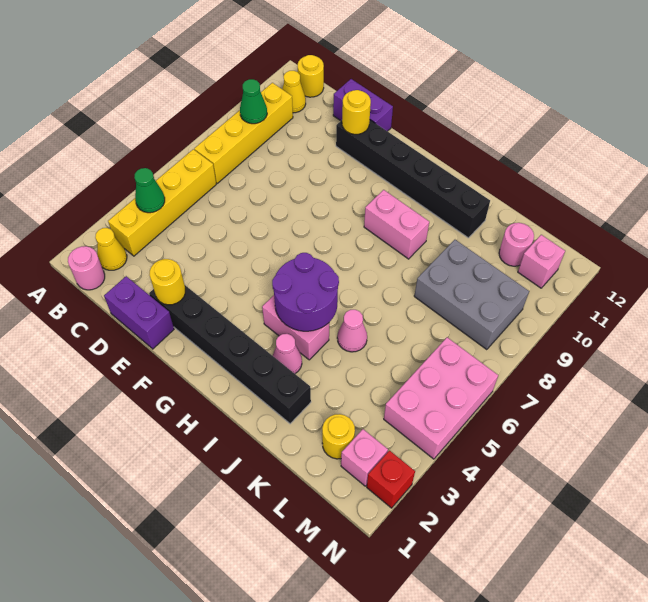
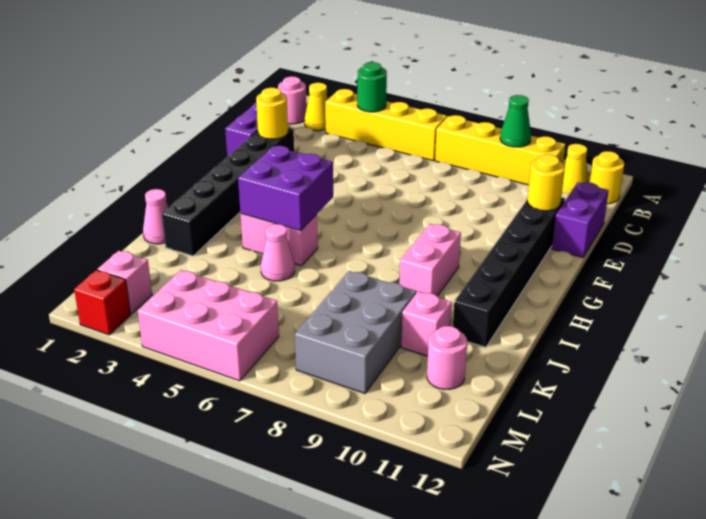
green cone B4 level 2 -> green round brick B4 level 2
pink brick H4:I4 level 1 -> pink brick I4:I5 level 1
purple round brick H4:I5 level 2 -> purple brick H4:I5 level 2
pink cone I3 level 1 -> pink cone J1 level 1
yellow round brick L2 level 1 -> none
pink brick M11 level 1 -> pink brick K10 level 1

